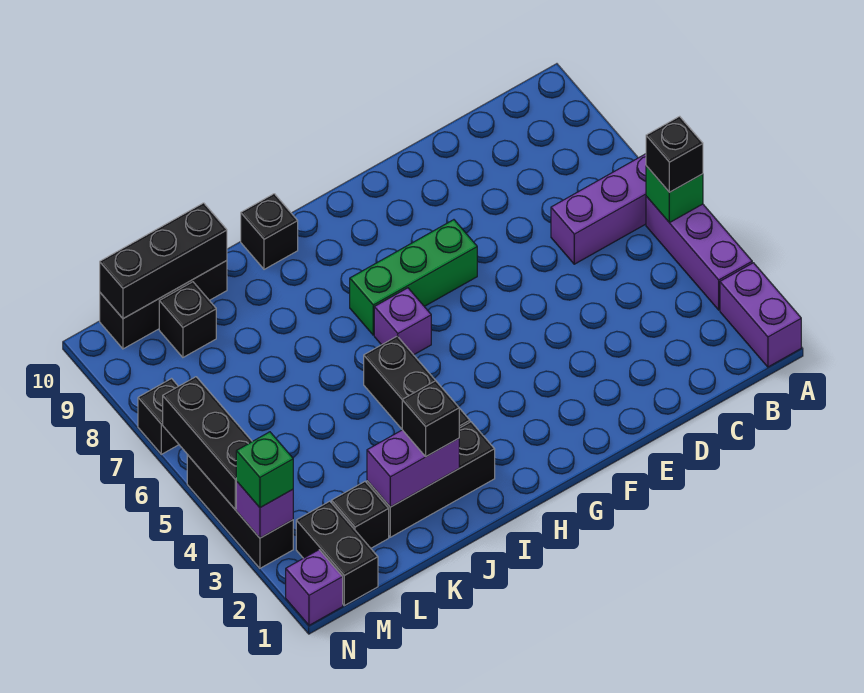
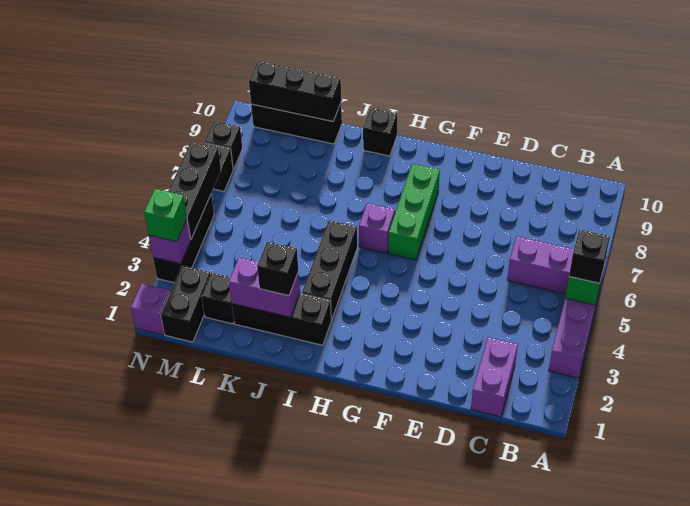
purple brick A1:A2 level 1 -> purple brick C1:C2 level 1
green brick F7:H7 level 1 -> green brick G6:G8 level 1
black brick L9 level 1 -> black brick N8 level 1

